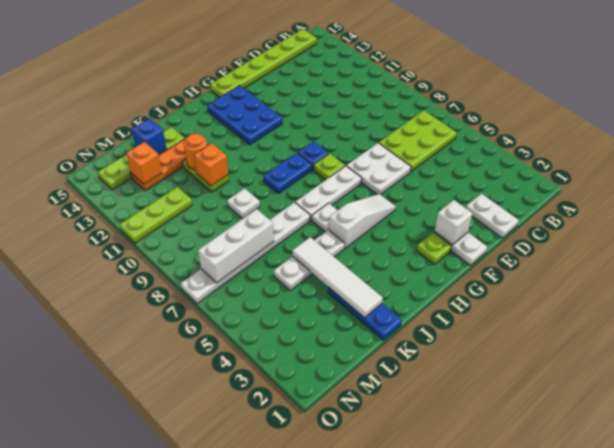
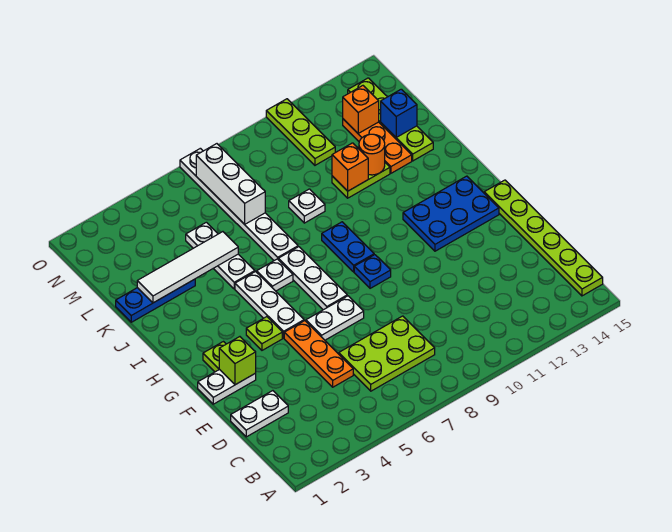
lime plate B6:D7 level 1 -> lime plate C6:D8 level 1
none -> orange plate D5:F5 level 1
white plate E6:F7 level 1 -> white plate F6:F7 level 1
white brick F2 level 2 -> lime brick F2 level 2
white slope G5:I5 level 1 top I -> white plate G5:I5 level 1
lime plate G8 level 1 -> lime plate G4 level 1

